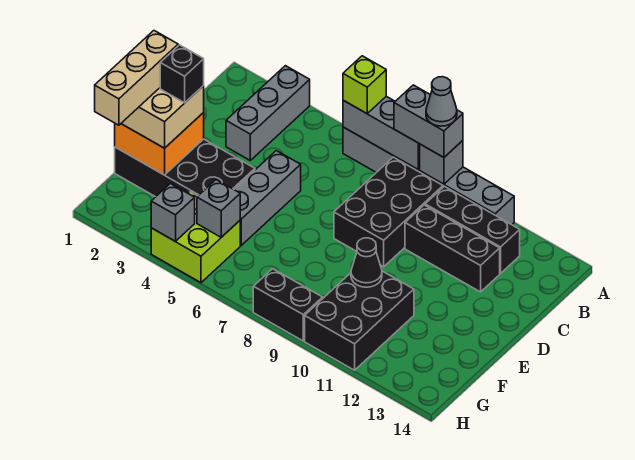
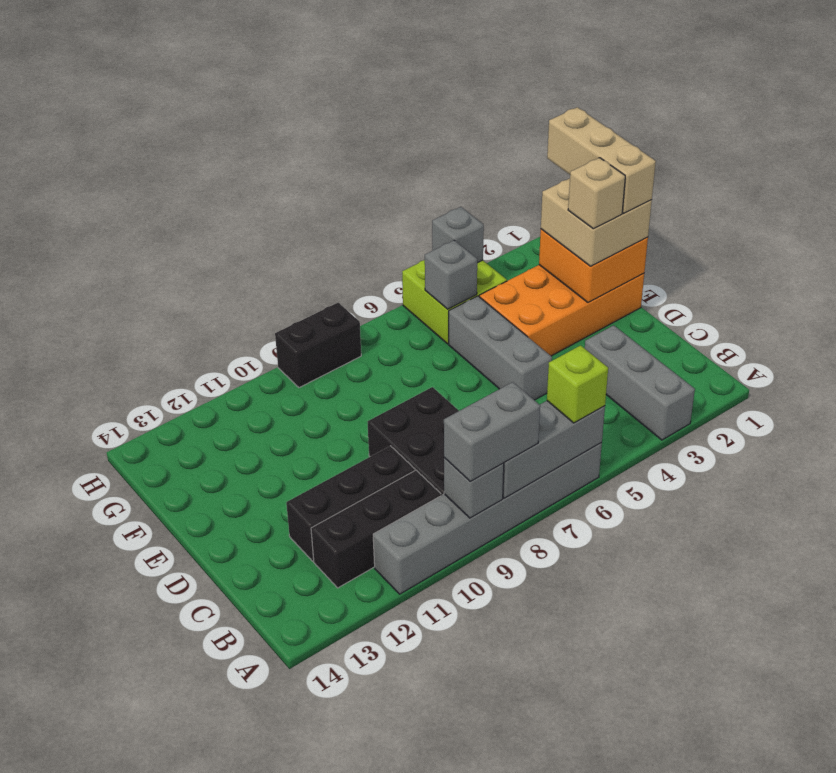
grey cone A9 level 4 -> none
black brick E1:F4 level 1 -> orange brick E1:F4 level 1
black brick E2 level 4 -> tan brick E2 level 4
black brick F10:H11 level 1 -> none
black cone F10 level 2 -> none

